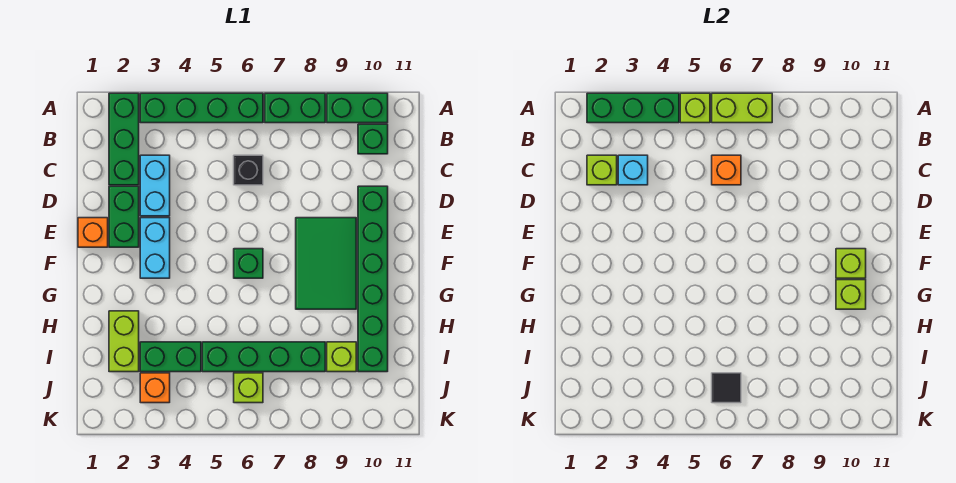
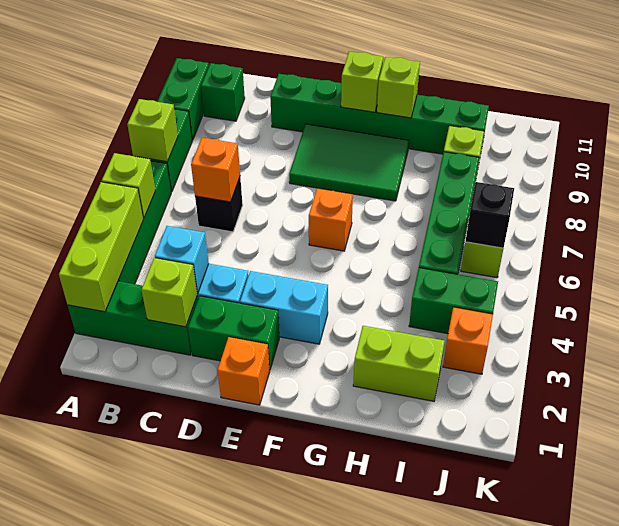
green brick A2:A4 level 2 -> lime brick A2:A4 level 2
lime brick A6:A7 level 2 -> lime brick A7 level 2
green brick F6 level 1 -> orange brick F6 level 1
green brick I3:I4 level 1 -> green brick I4:J4 level 1
black tile J6 level 2 -> black brick J6 level 2

